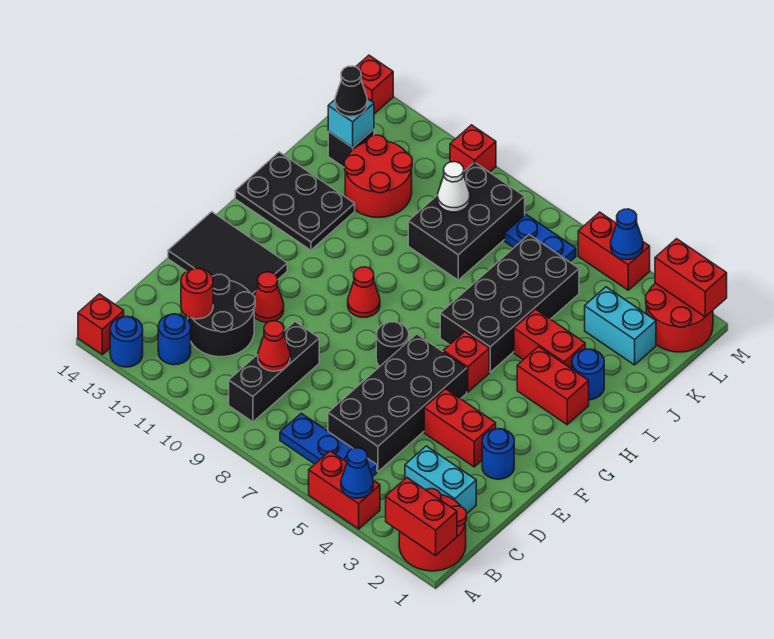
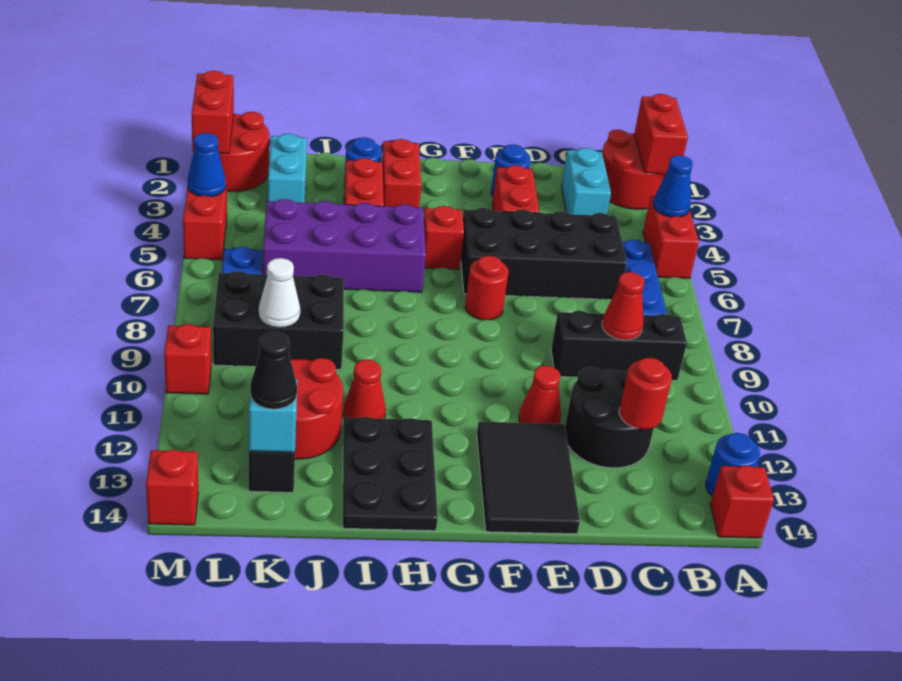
blue round brick B12 level 1 -> none
black round brick F7 level 1 -> red round brick F7 level 1
red cone G9 level 1 -> red cone I11 level 1
black brick H5:K6 level 1 -> purple brick H5:K6 level 1

